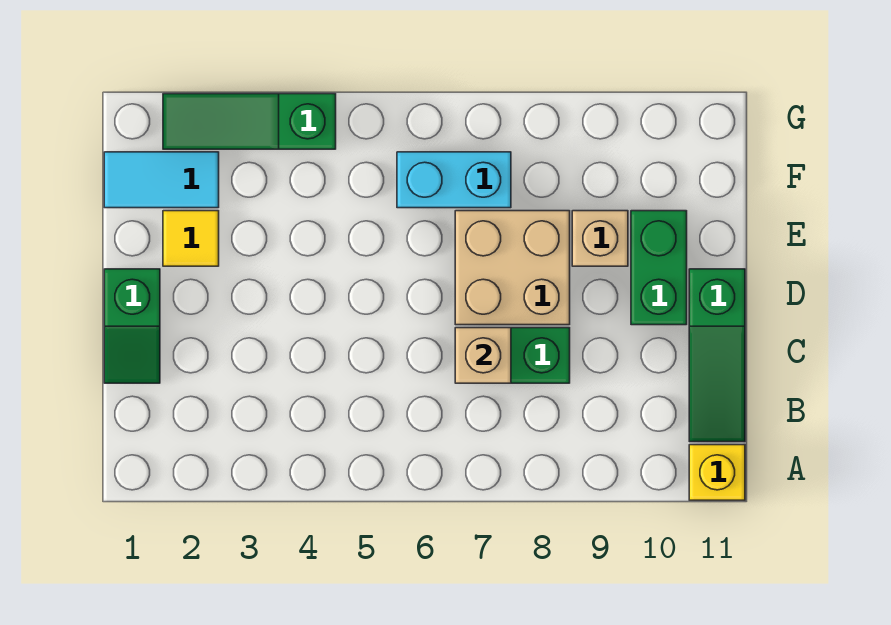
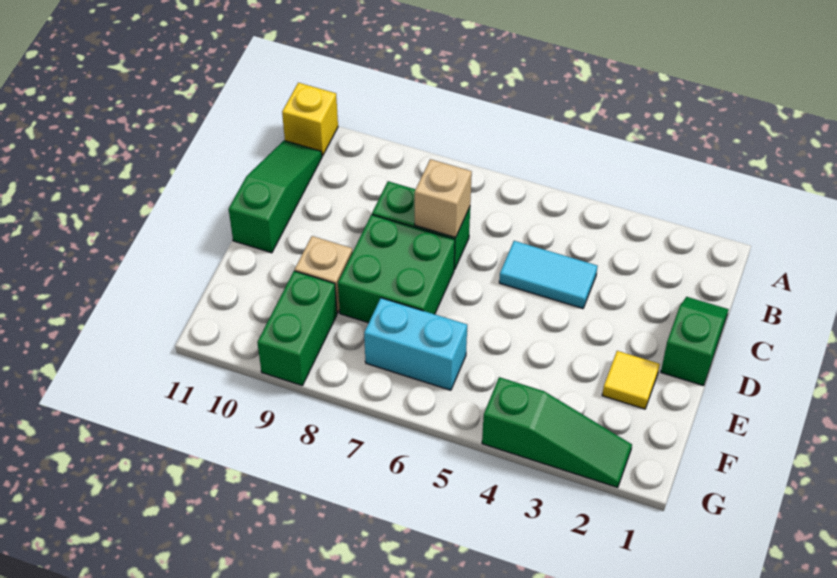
tan brick D7:E8 level 1 -> green brick D7:E8 level 1
green brick D10:E10 level 1 -> green brick F9:G9 level 1
cyan tile F1:F2 level 1 -> cyan tile C4:C5 level 1

